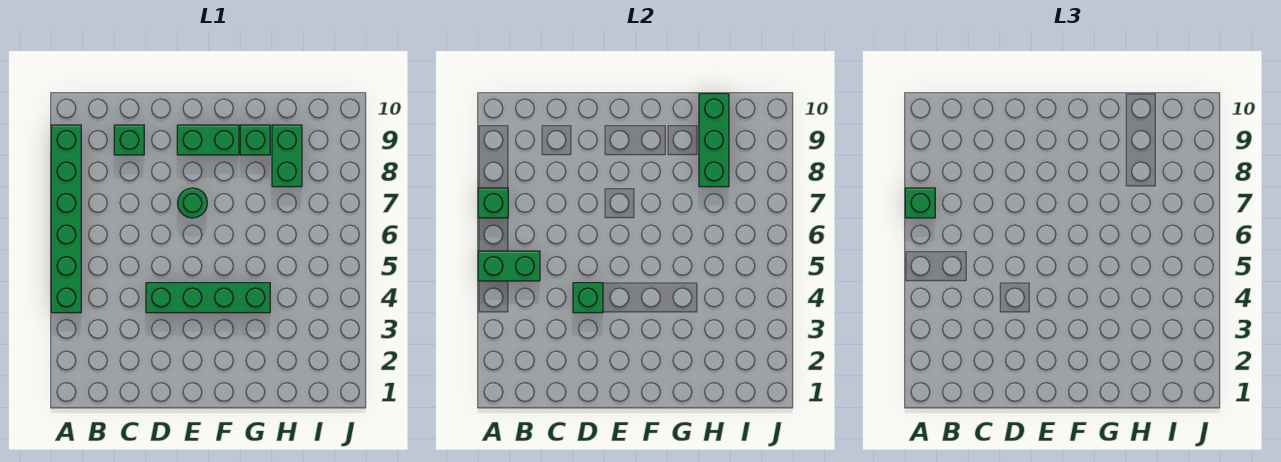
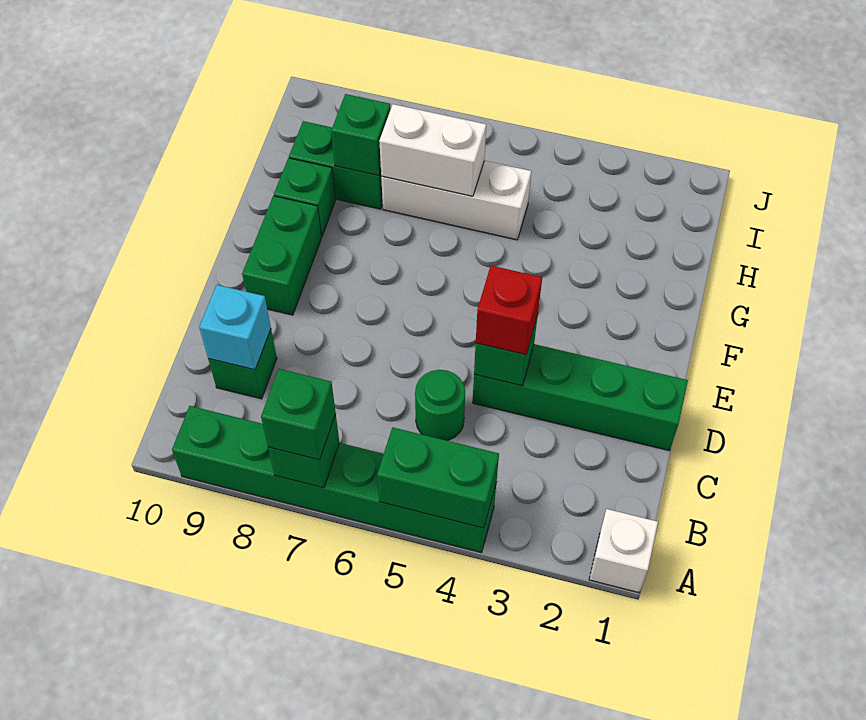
none -> white brick A1 level 1
green brick A5:B5 level 2 -> green brick A4:A5 level 2
none -> cyan brick C9 level 2
green brick D4:G4 level 1 -> green brick D1:D4 level 1
none -> red brick D4 level 3
green round brick E7 level 1 -> green round brick C5 level 1
none -> white brick H5:H7 level 1
none -> white brick H6:H7 level 2
green brick H8:H10 level 2 -> green brick H8 level 2

